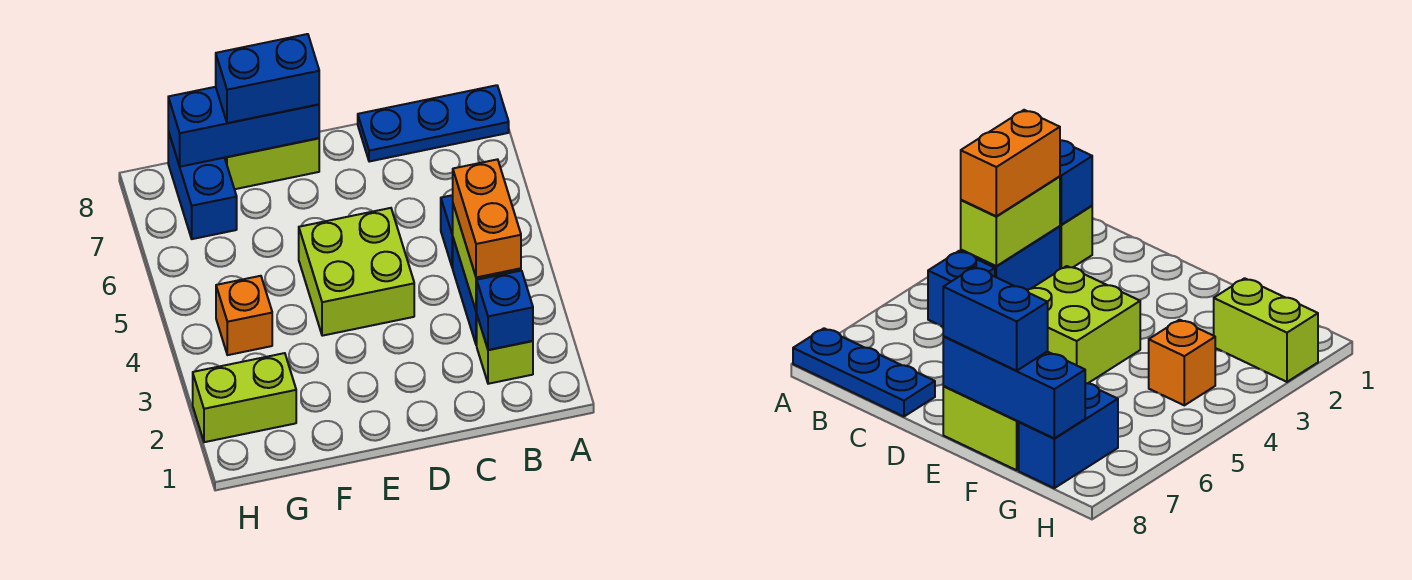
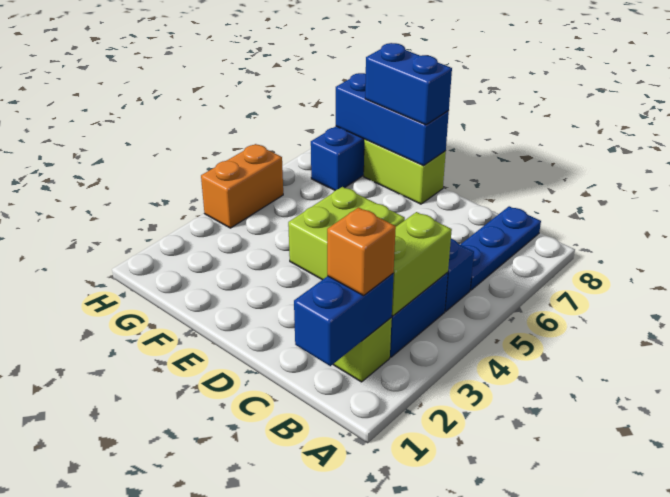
blue plate A8:C8 level 1 -> blue plate B6:B8 level 1
blue brick B2 level 2 -> blue brick B1:B2 level 2
orange brick B3:B4 level 3 -> orange brick H4:H5 level 1
lime brick G2:H2 level 1 -> none
orange brick G4 level 1 -> orange brick B2 level 3

